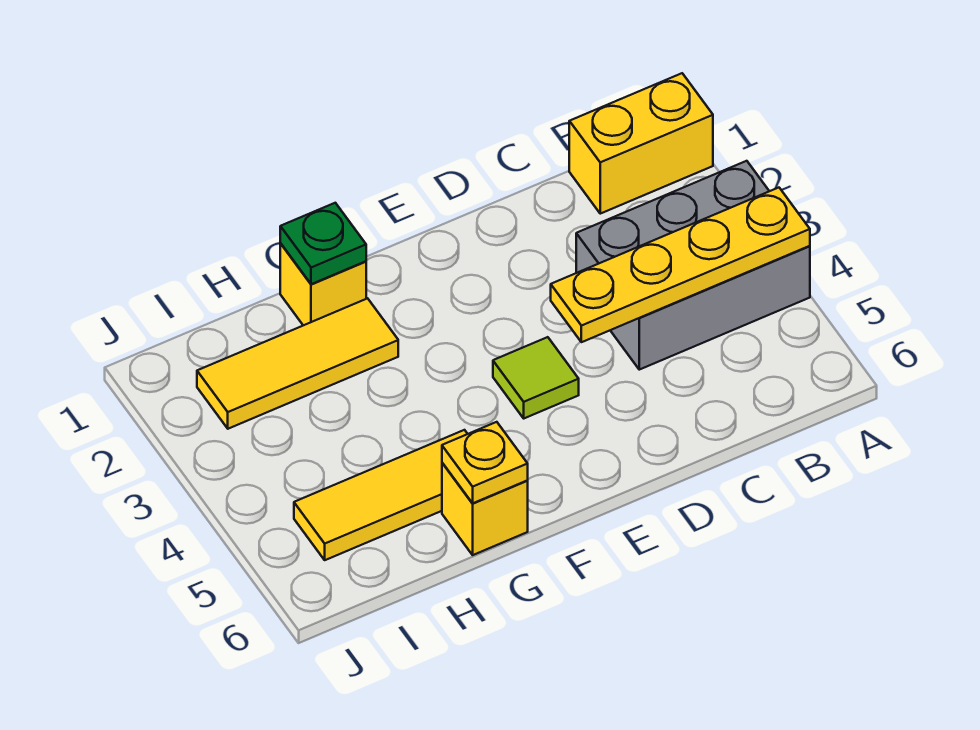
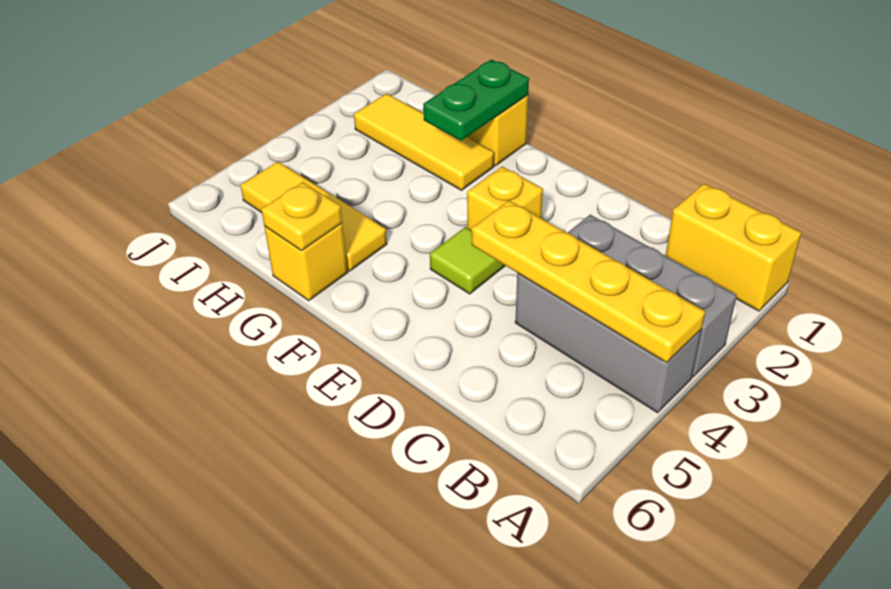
none -> yellow brick E3 level 1
green plate G1 level 2 -> green plate G1:G2 level 2

